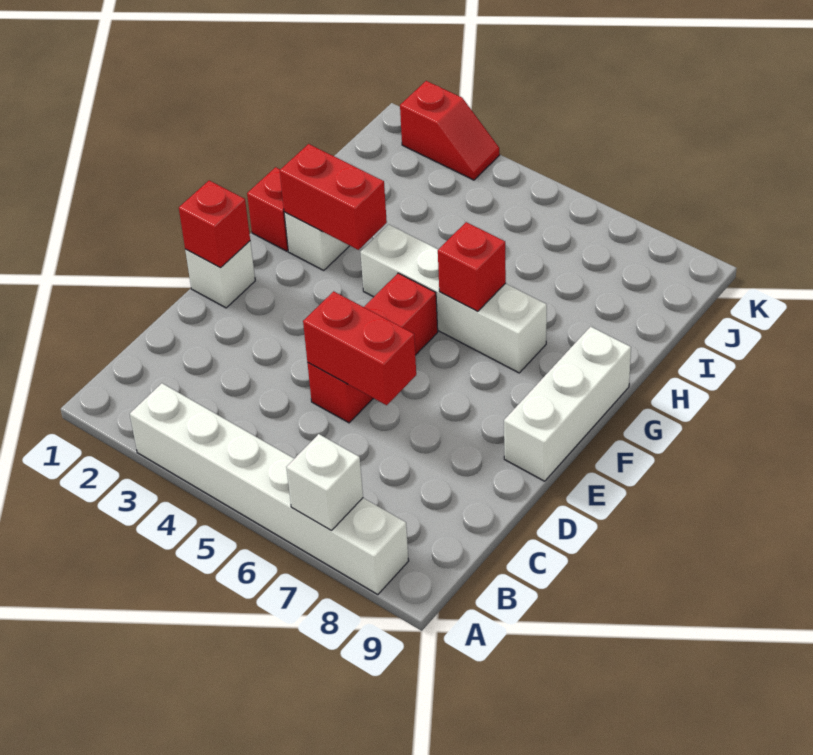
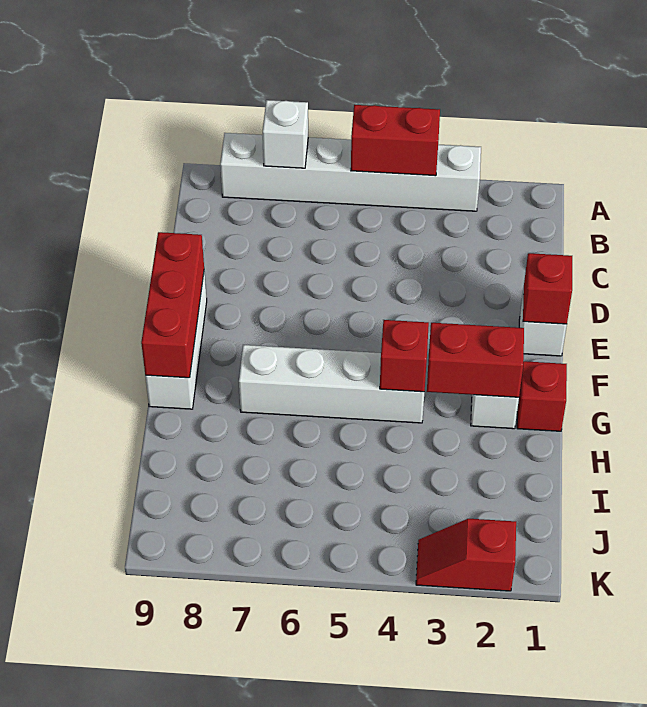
red brick D5:F5 level 1 -> red brick E9:G9 level 2
red brick D5:D6 level 2 -> red brick A4:A5 level 2
red brick G6 level 2 -> red brick G4 level 2

